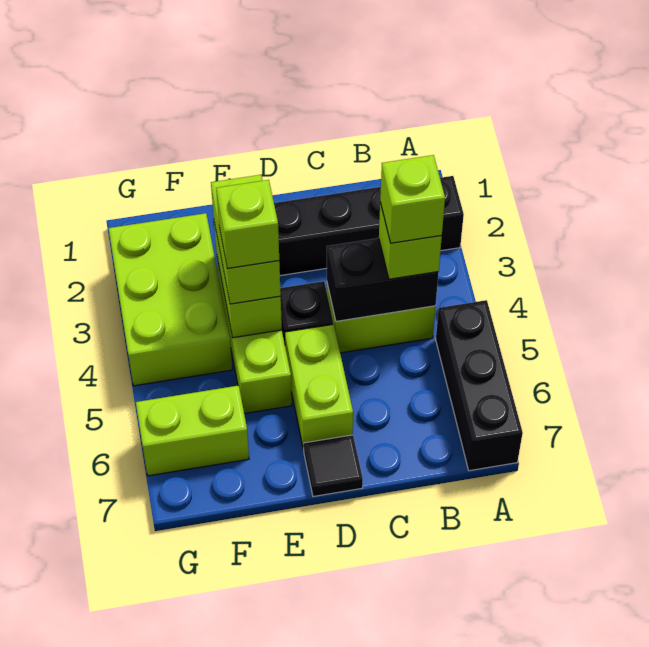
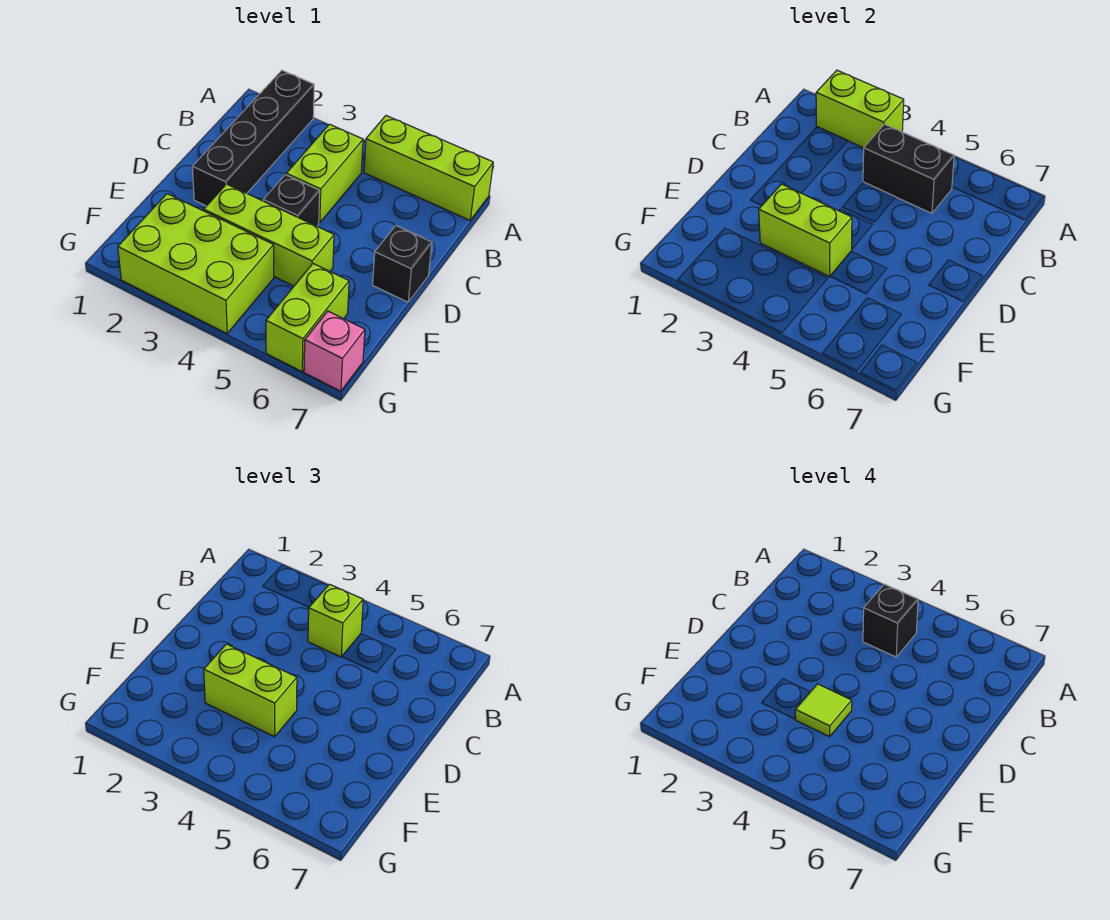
black brick A5:A7 level 1 -> lime brick A5:A7 level 1
black brick B4:C4 level 2 -> black brick B4:B5 level 2
lime brick B4 level 4 -> black brick B4 level 4
lime brick D5:D6 level 1 -> lime brick A2:A3 level 2
black tile D7 level 1 -> black brick D7 level 1
lime brick E4 level 4 -> lime tile E4 level 4
none -> pink brick G7 level 1

